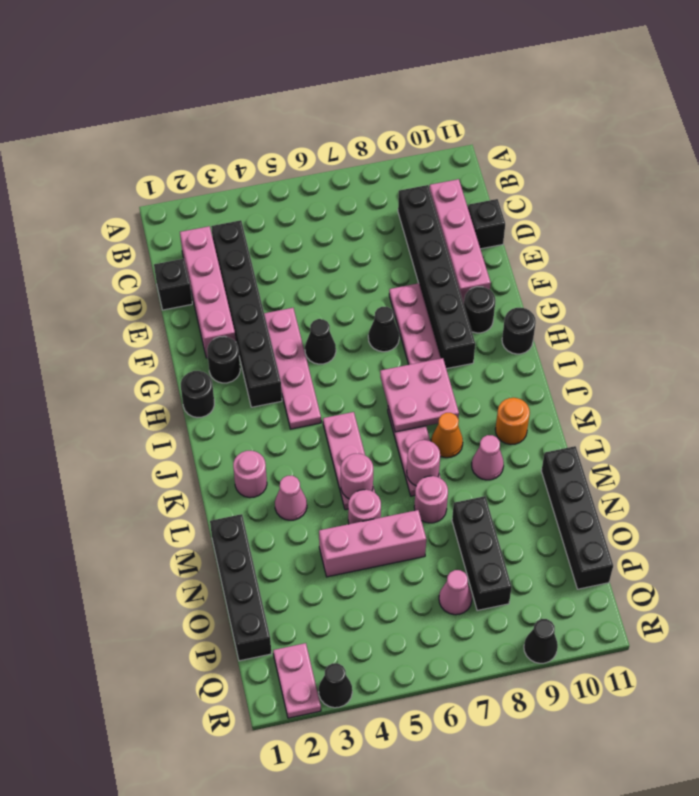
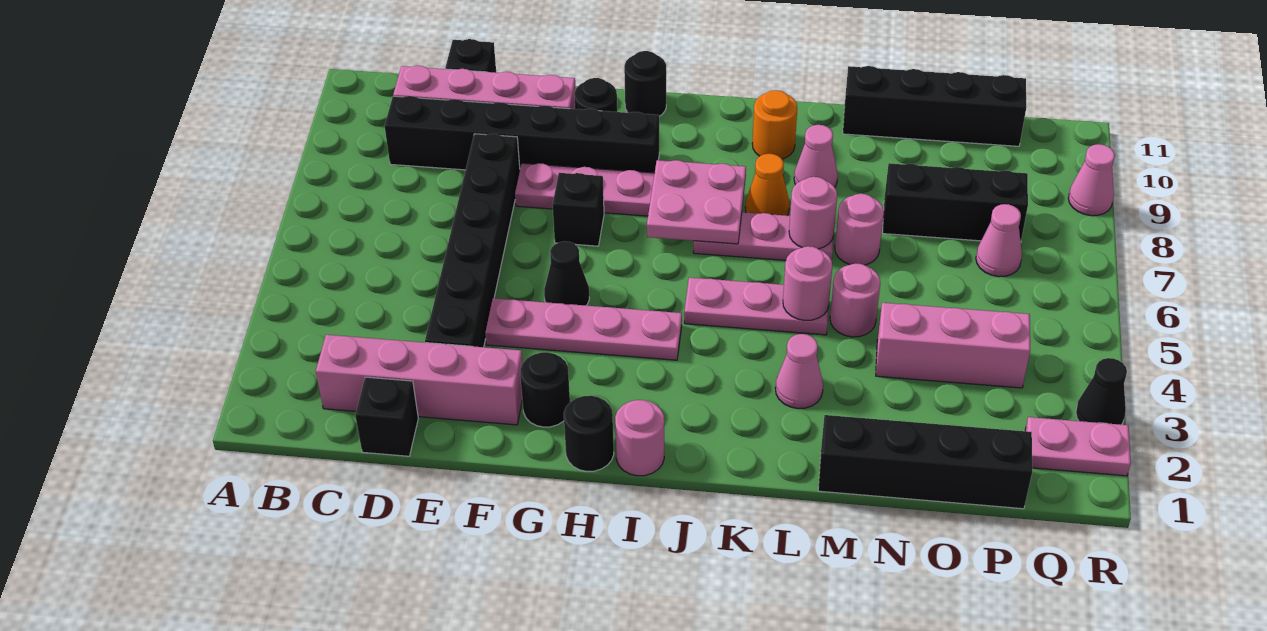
black brick C3:H3 level 1 -> black brick E3:E8 level 1
black cone G7 level 1 -> black brick G7 level 1
pink round brick K2 level 1 -> pink round brick I1 level 1
pink brick N4:N6 level 1 -> pink brick N4:P4 level 1
black cone R9 level 1 -> pink cone R9 level 1

